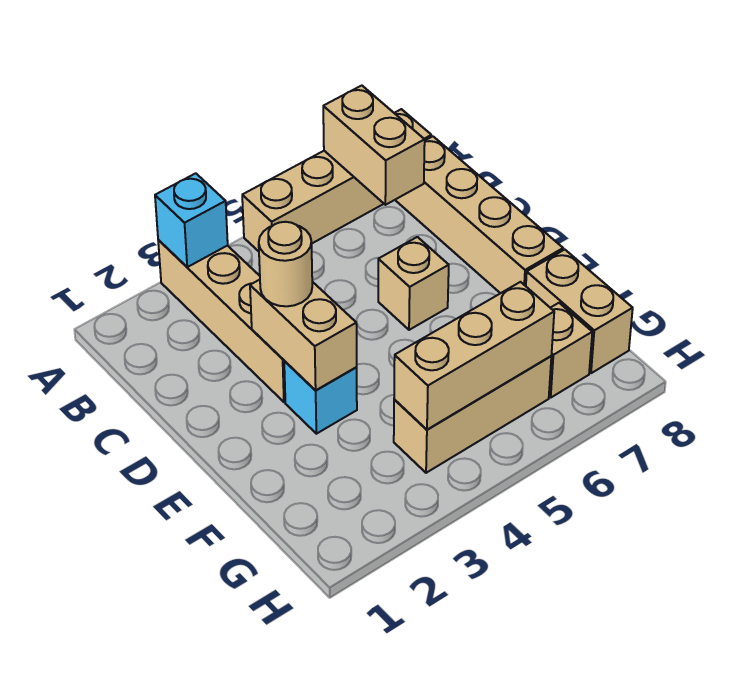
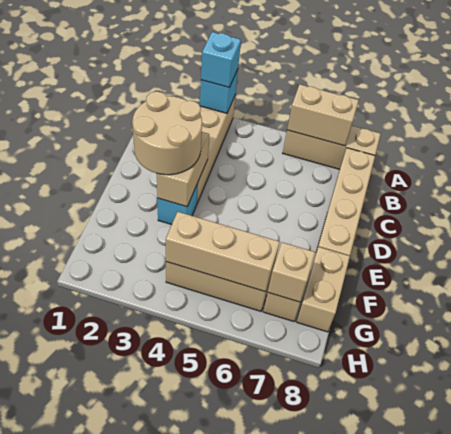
none -> cyan brick A3 level 3
tan brick A5:A8 level 1 -> tan brick A6:A8 level 1
tan brick A7:B7 level 2 -> tan brick A6:A7 level 2
tan round brick D3 level 3 -> tan round brick D2:E3 level 3
tan brick D6 level 1 -> tan brick G7 level 2

